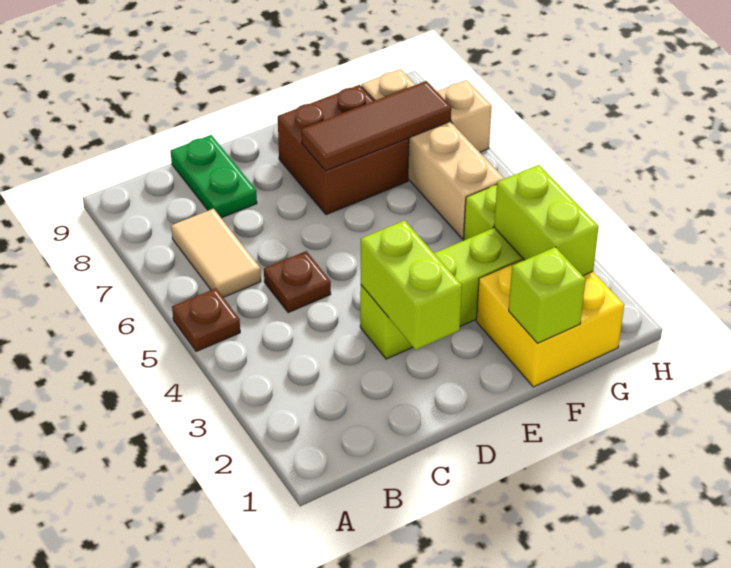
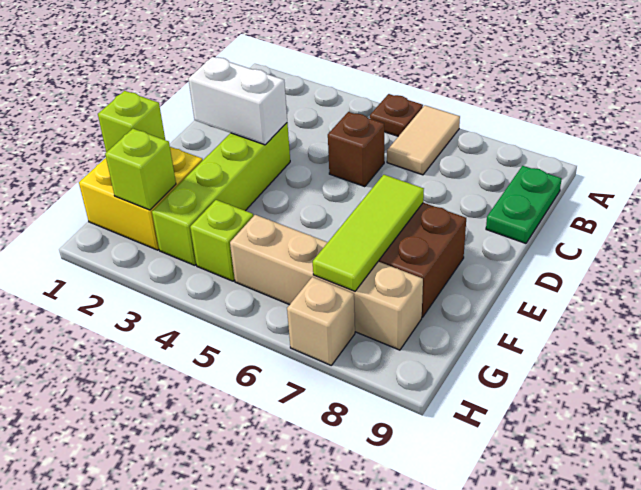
tan tile B6:B7 level 1 -> tan tile A6:B6 level 1
brown plate C5 level 1 -> brown brick C5 level 1
green plate C8:C9 level 1 -> green plate B9:C9 level 1
lime brick D2:D3 level 2 -> white brick D2:D3 level 2
brown tile E7:G7 level 2 -> lime tile E7:G7 level 2
lime brick G2:G3 level 2 -> lime brick G2 level 2

